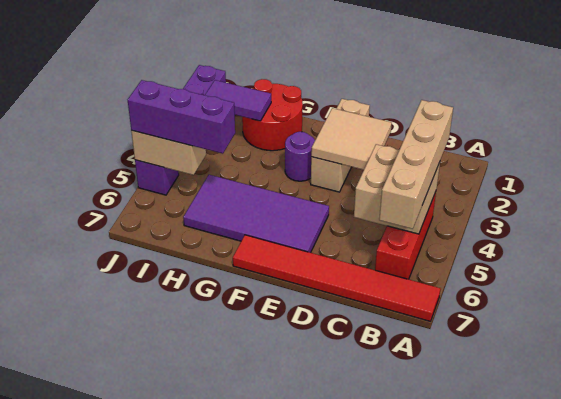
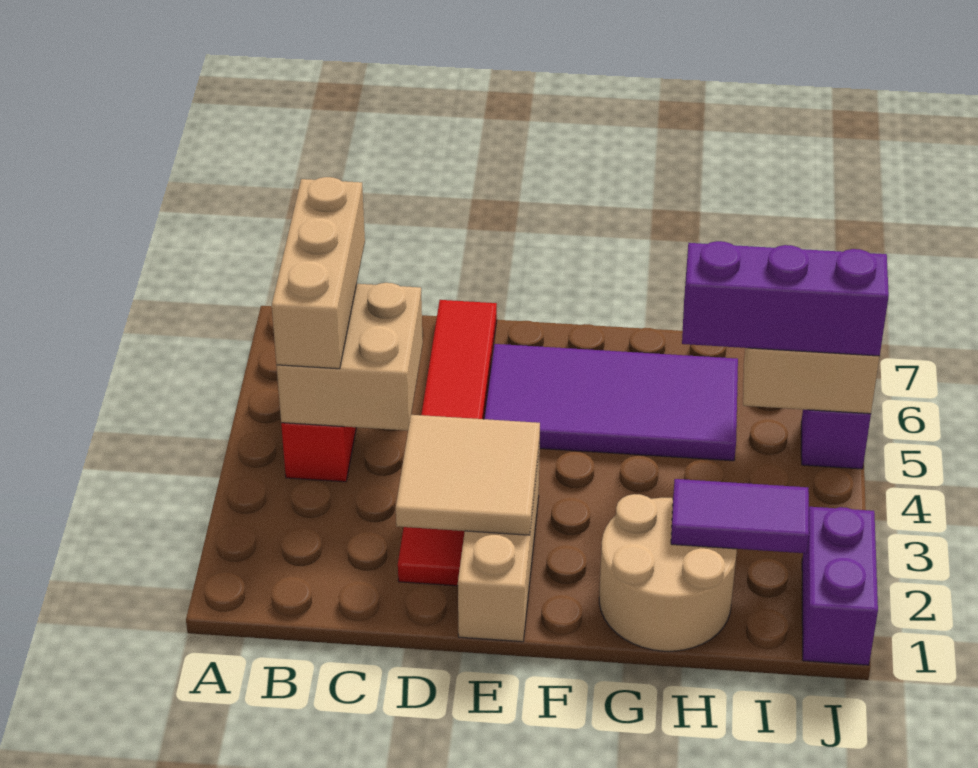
red tile A7:F7 level 1 -> red tile D2:D7 level 1
tan brick B3:B6 level 3 -> tan brick B4:B6 level 3
purple round brick F3 level 1 -> none
red round brick G1:H2 level 1 -> tan round brick G1:H2 level 1

